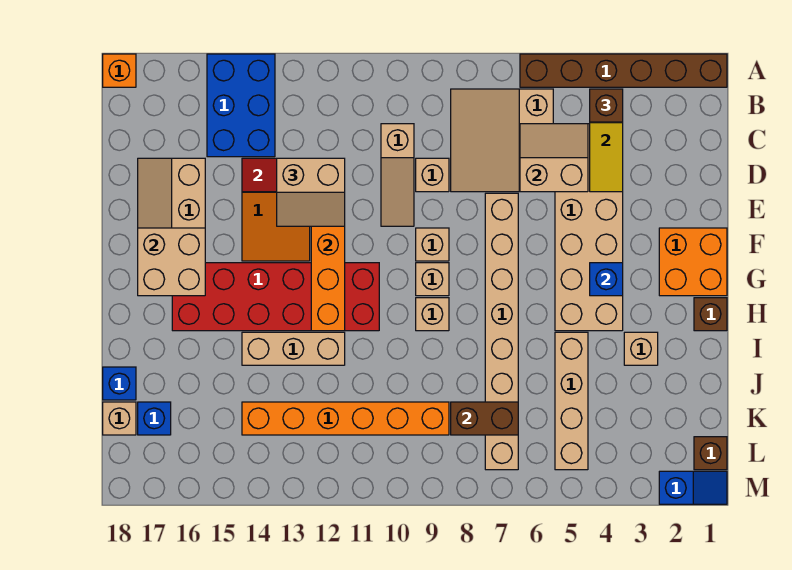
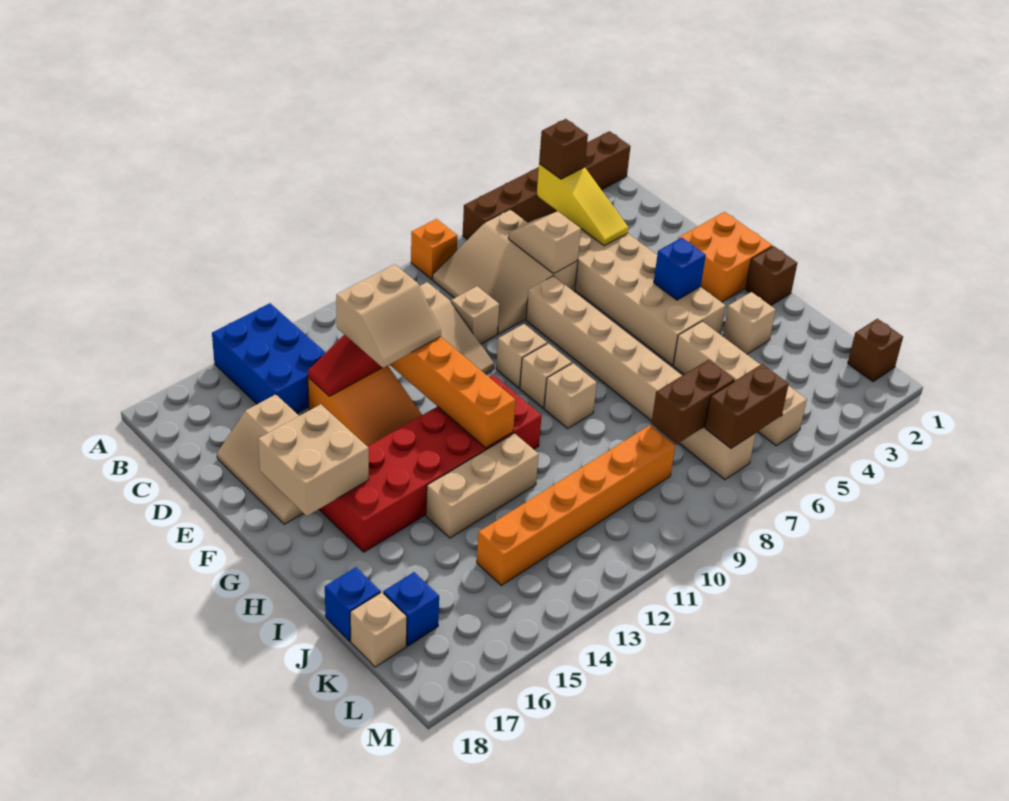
orange brick A18 level 1 -> orange brick A8 level 1
tan slope C5:D6 level 2 top D -> tan slope C6:D6 level 2 top D
none -> brown brick L6:L7 level 2
blue slope M1:M2 level 1 top 2 -> none

